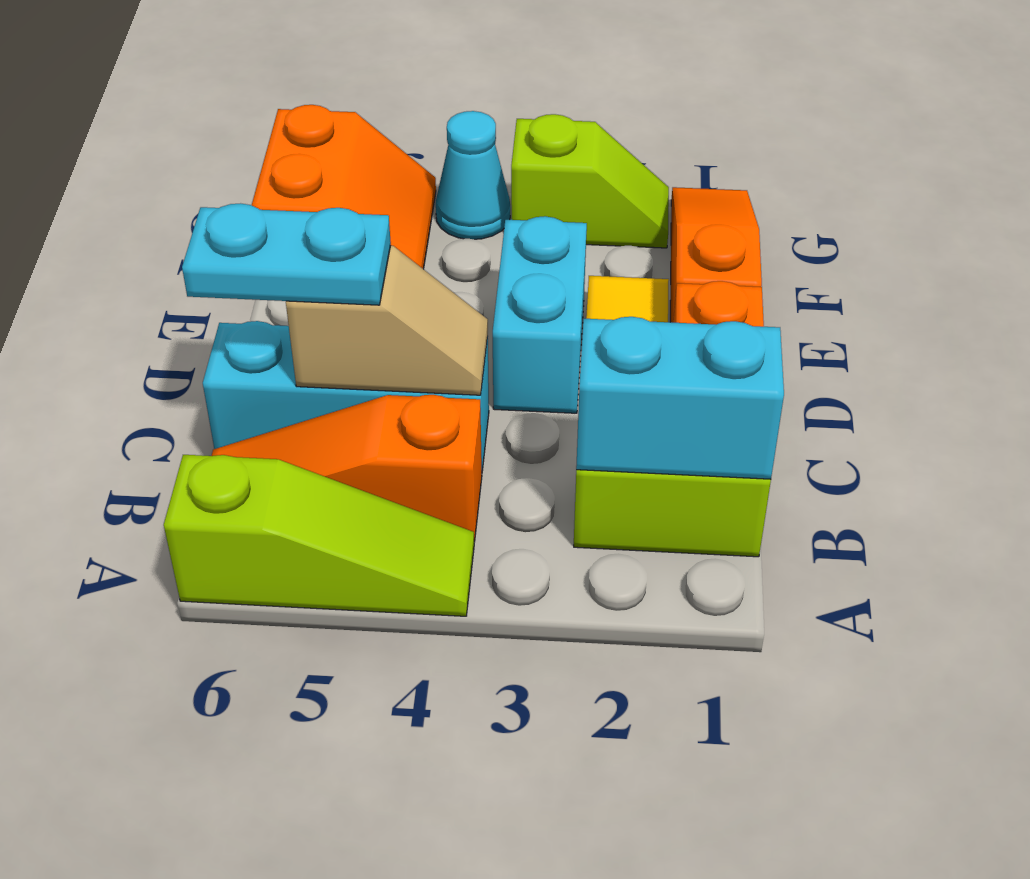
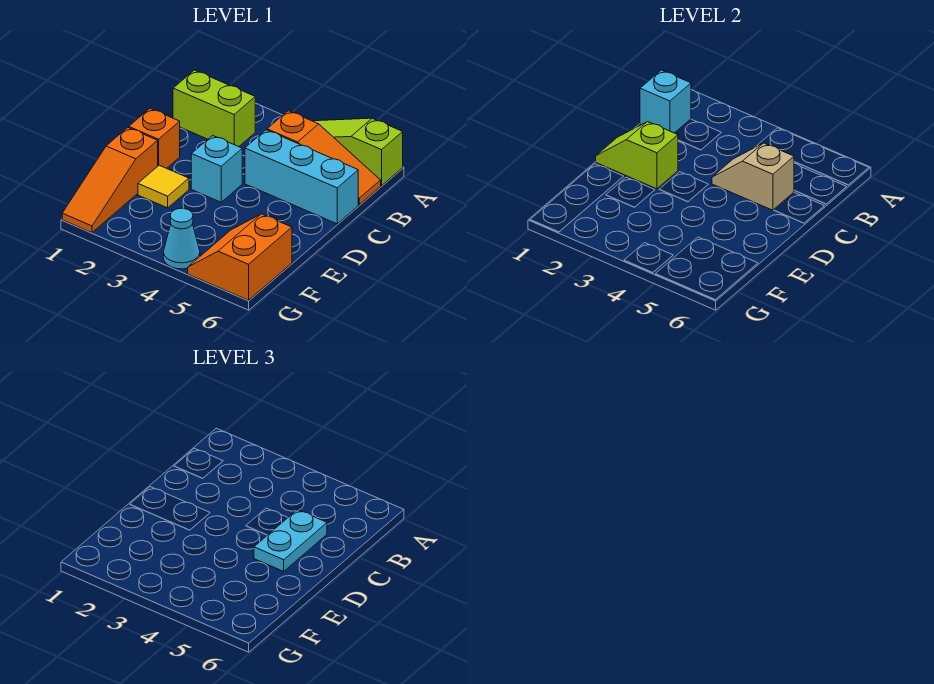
cyan brick B1:B2 level 2 -> cyan brick B1 level 2
cyan plate C5:C6 level 3 -> cyan plate C5:D5 level 3
cyan brick D3:E3 level 1 -> cyan brick D3 level 1
lime slope G2:G3 level 1 top 3 -> lime slope D1:D2 level 2 top 2

